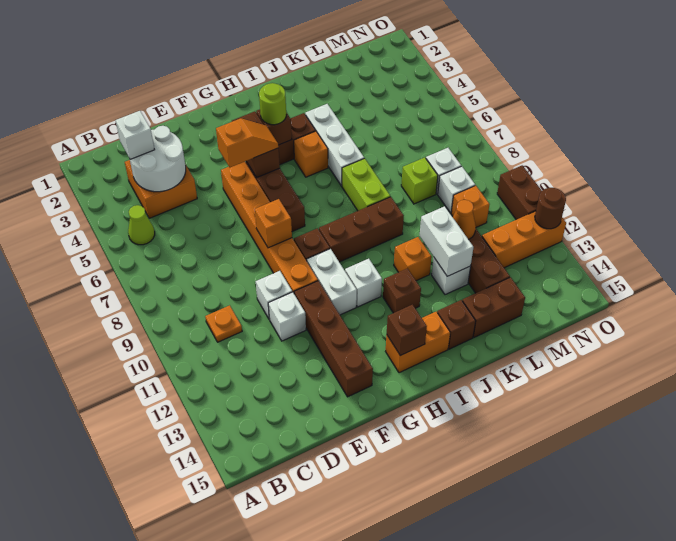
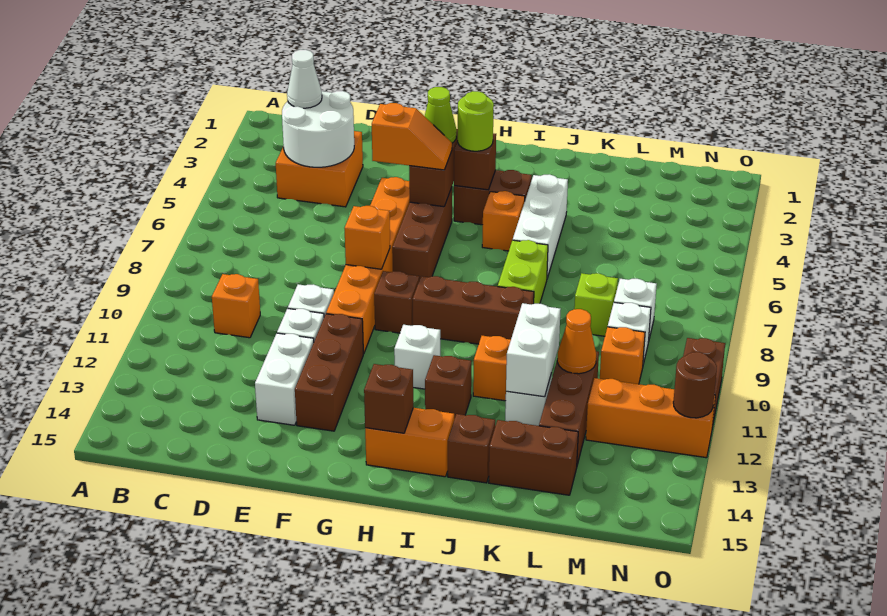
lime cone B5 level 1 -> lime cone G4 level 3
white brick C3 level 3 -> white cone C3 level 3
orange plate C10 level 1 -> orange brick C10 level 1
brown brick F11:F14 level 1 -> brown brick F11:F13 level 1
white brick G10:G11 level 1 -> white brick E12:E13 level 1

